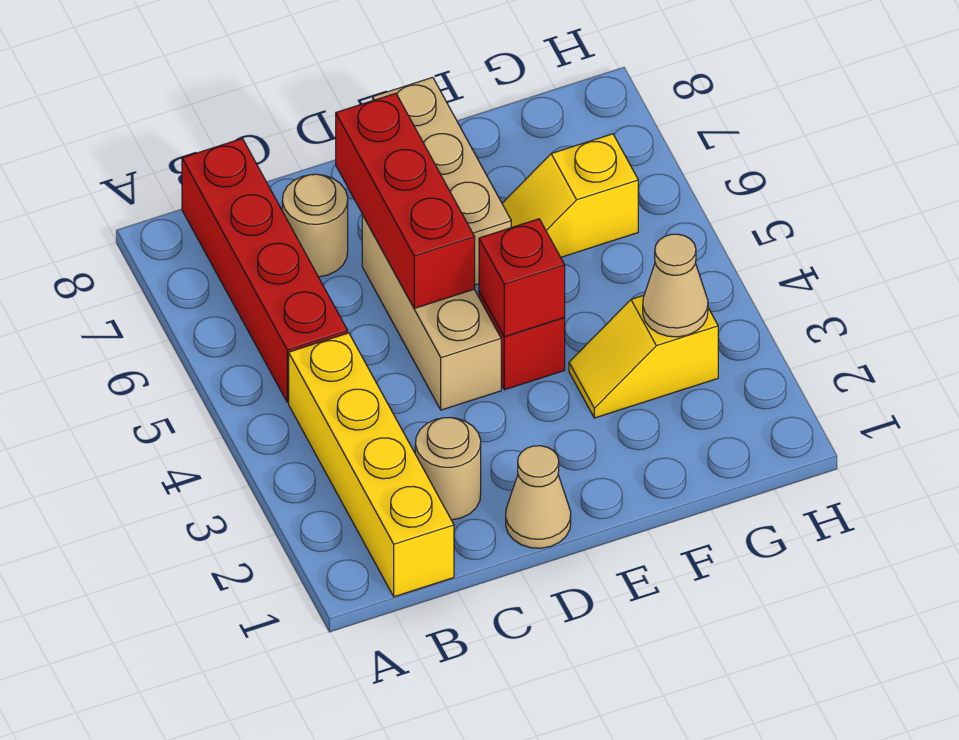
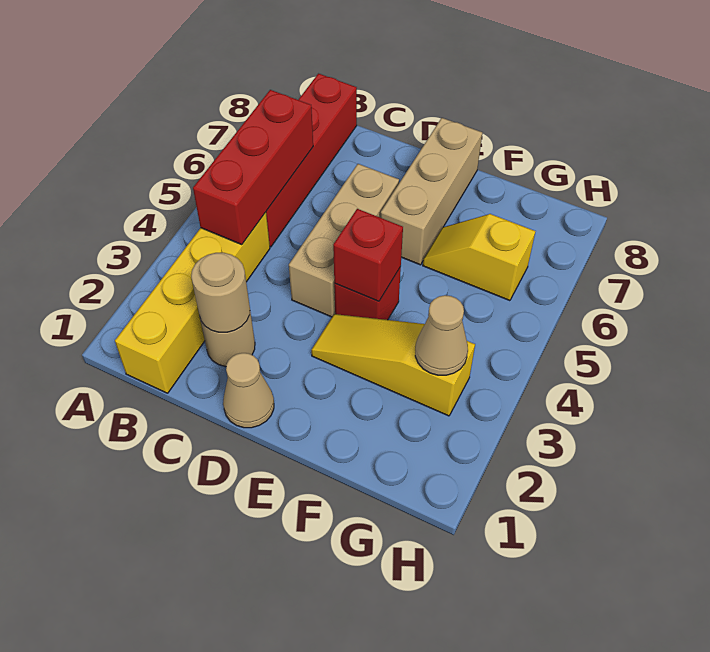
tan round brick C7 level 1 -> tan round brick C2 level 2
red brick D5:D7 level 2 -> red brick B4:B6 level 2
yellow slope F3:G3 level 1 top G -> yellow slope E3:G3 level 1 top G

